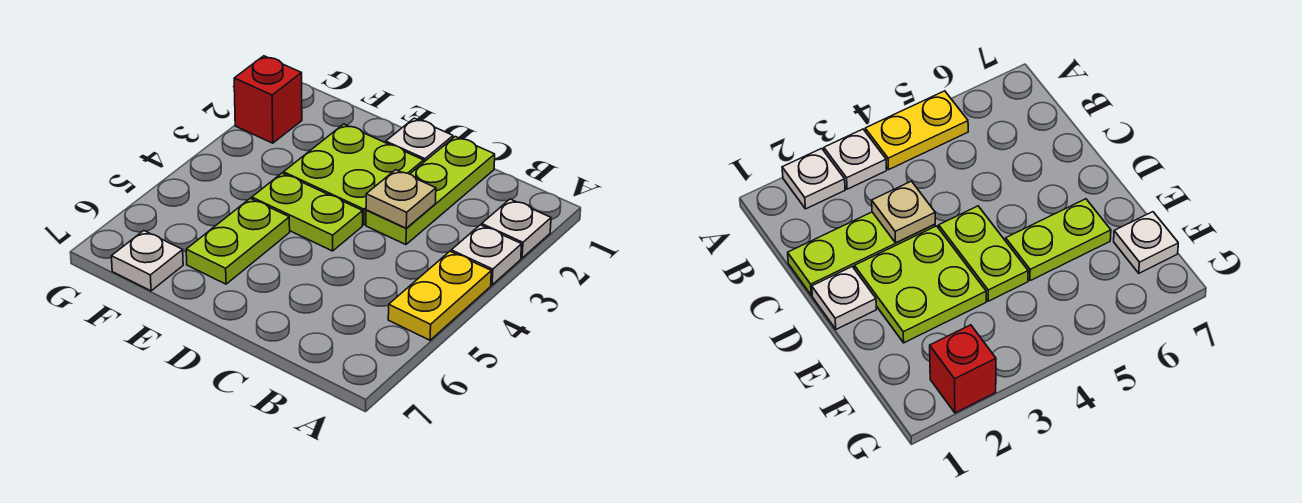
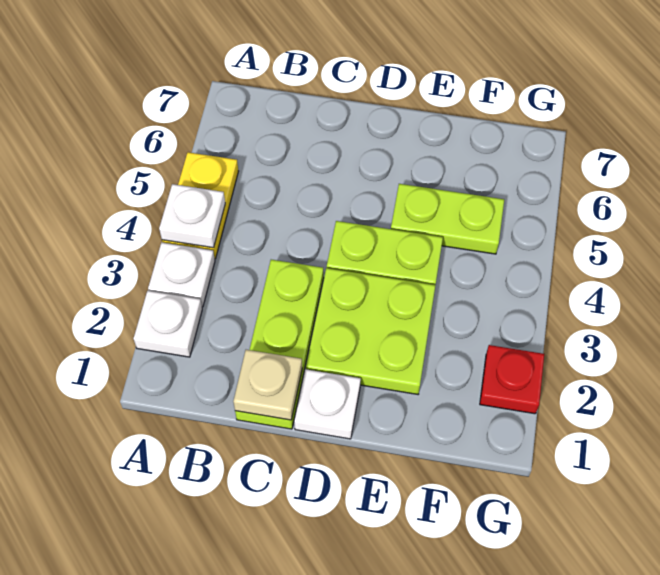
tan plate C3 level 2 -> tan plate C1 level 2
lime plate E5:E6 level 1 -> lime plate E5:F5 level 1
white plate F7 level 1 -> white plate A4 level 2
red brick G2 level 1 -> red plate G2 level 1

